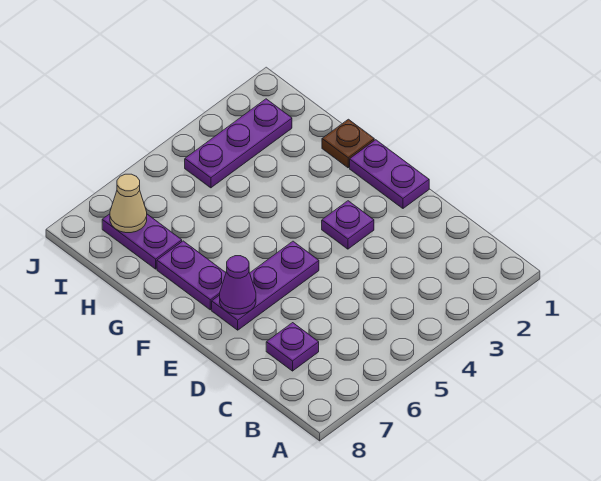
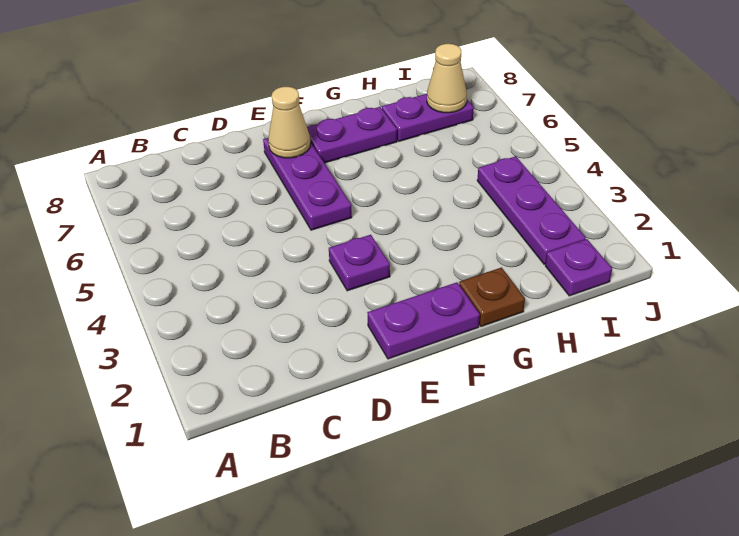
purple plate C7 level 1 -> purple plate I1 level 1
purple cone E7 level 2 -> tan cone E7 level 2

